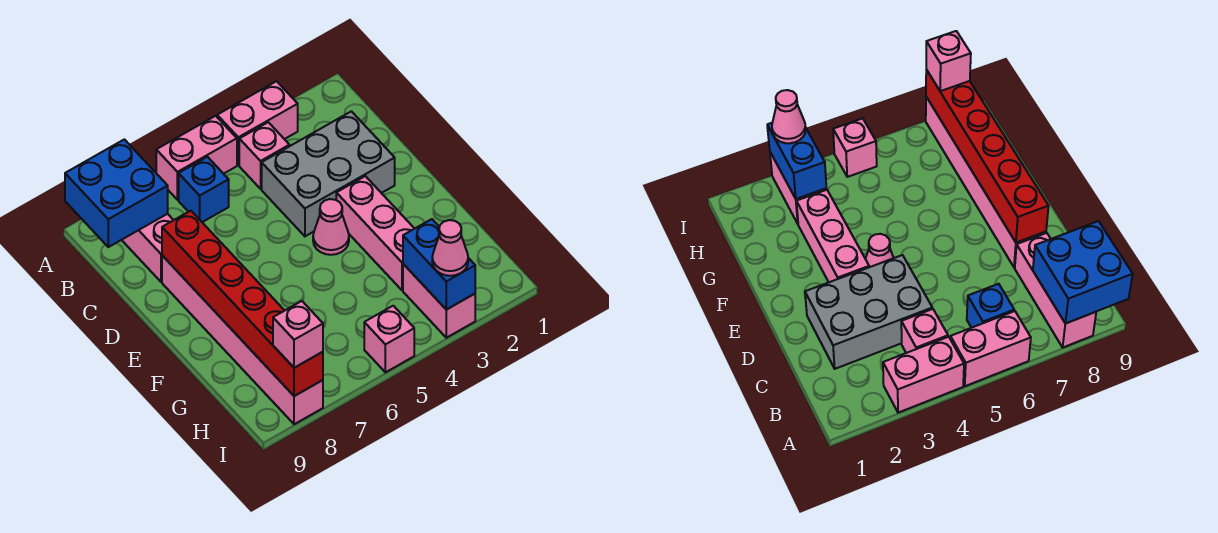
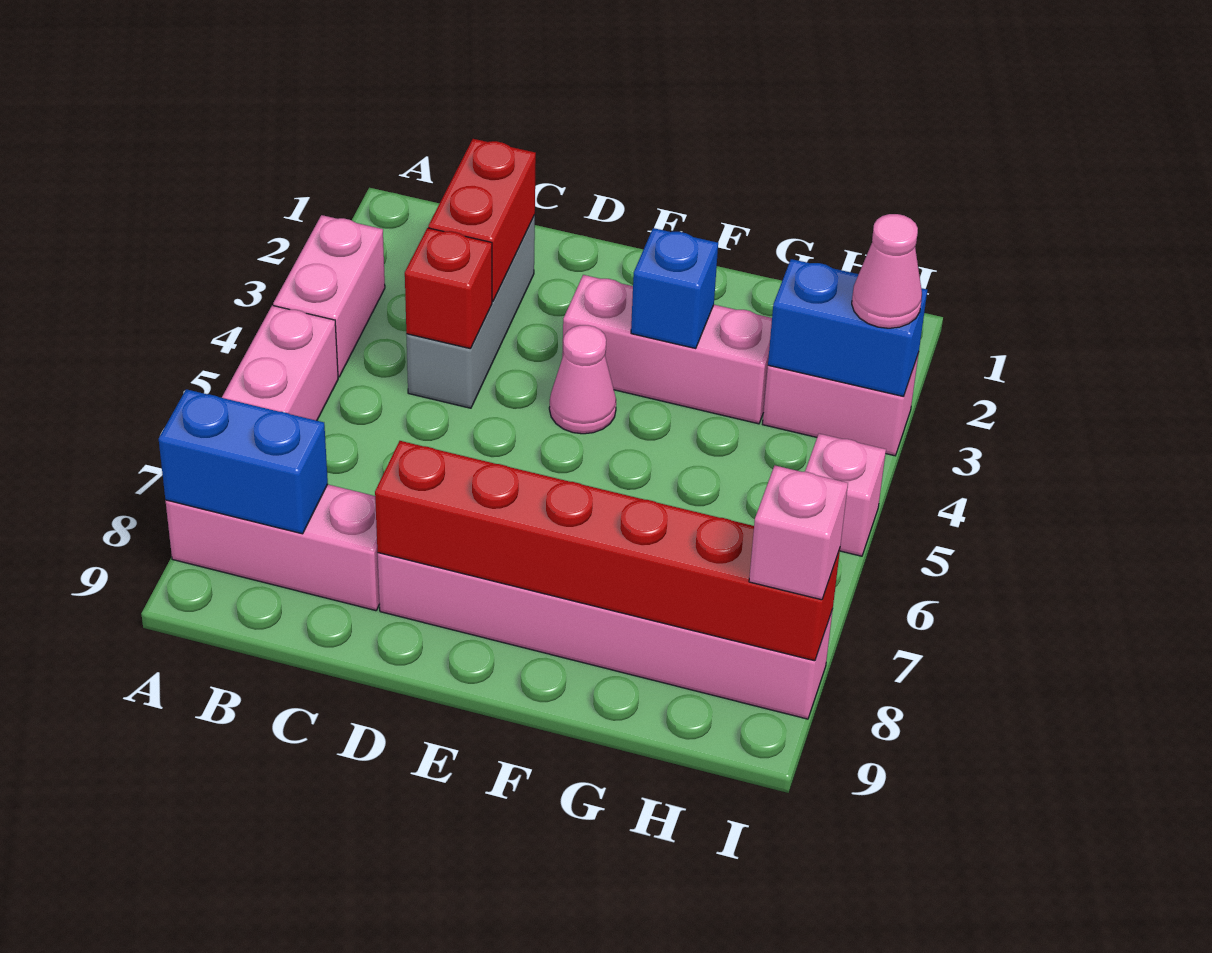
blue brick A8:B9 level 2 -> blue brick A8:B8 level 2
pink brick B4 level 1 -> none
blue brick B6 level 1 -> blue brick F3 level 2
grey brick C2:D4 level 1 -> grey brick C2:C4 level 1
none -> red brick C2:C3 level 2
none -> red brick C4 level 2

